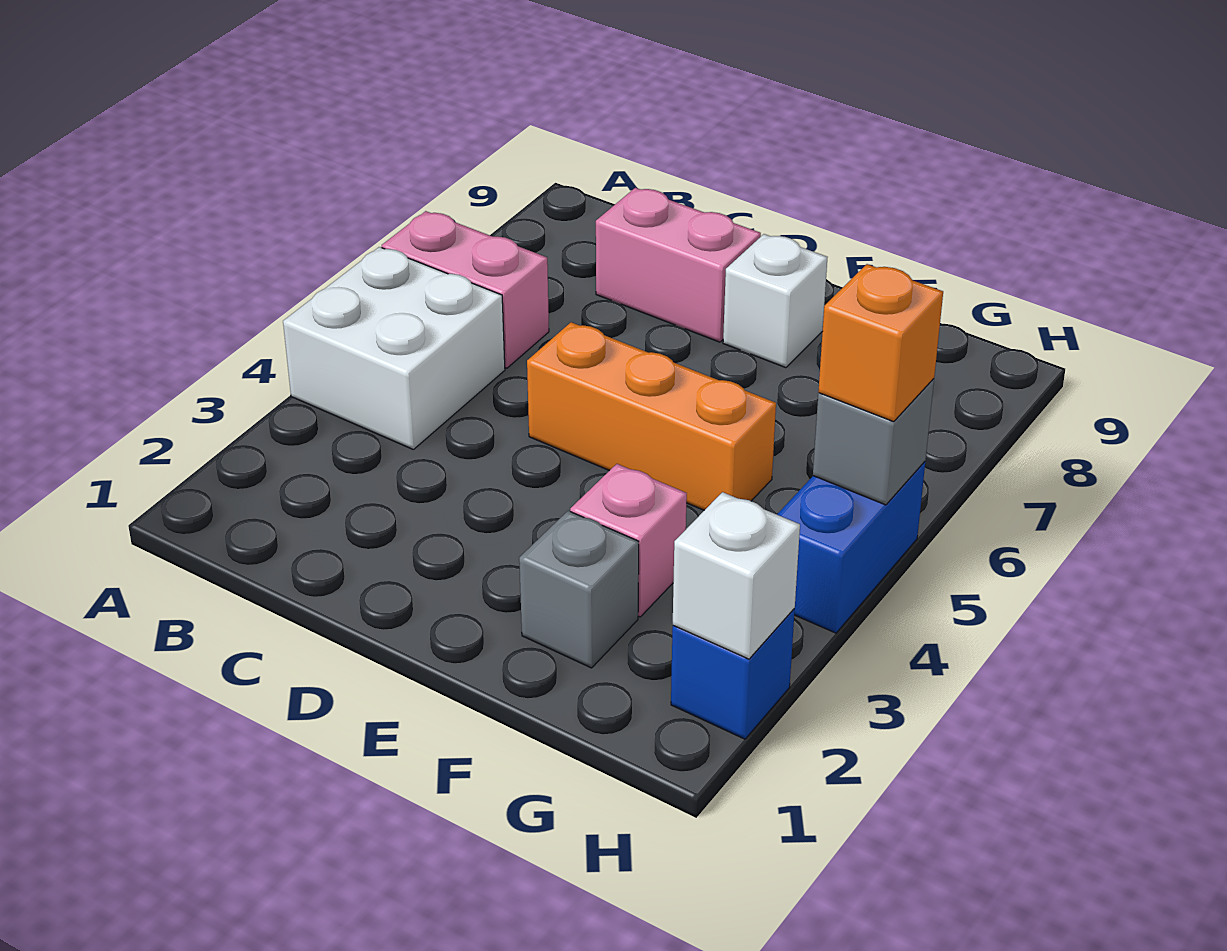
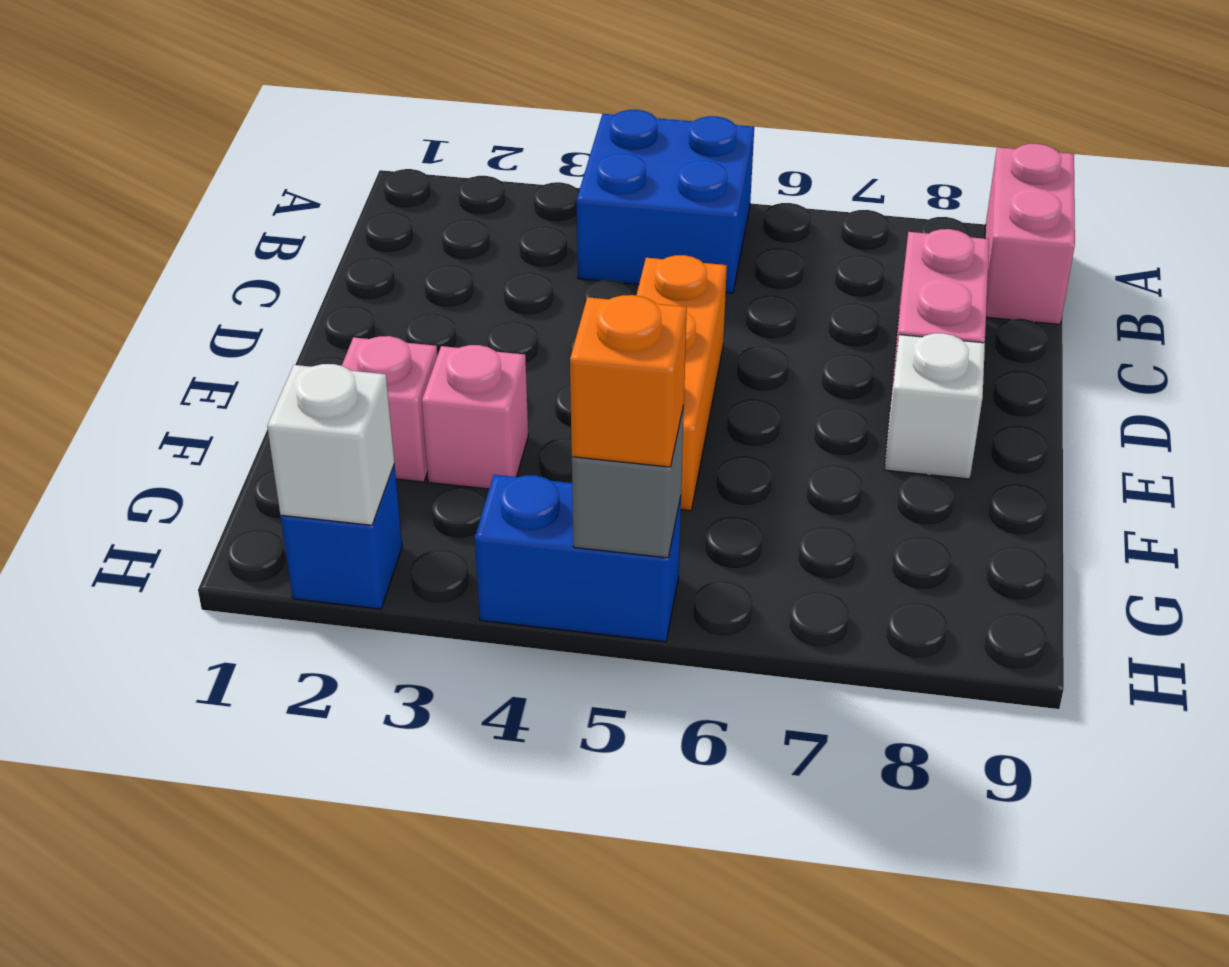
white brick A4:B5 level 1 -> blue brick A4:B5 level 1
pink brick A6:B6 level 1 -> pink brick A9:B9 level 1
grey brick F2 level 1 -> pink brick F2 level 1

